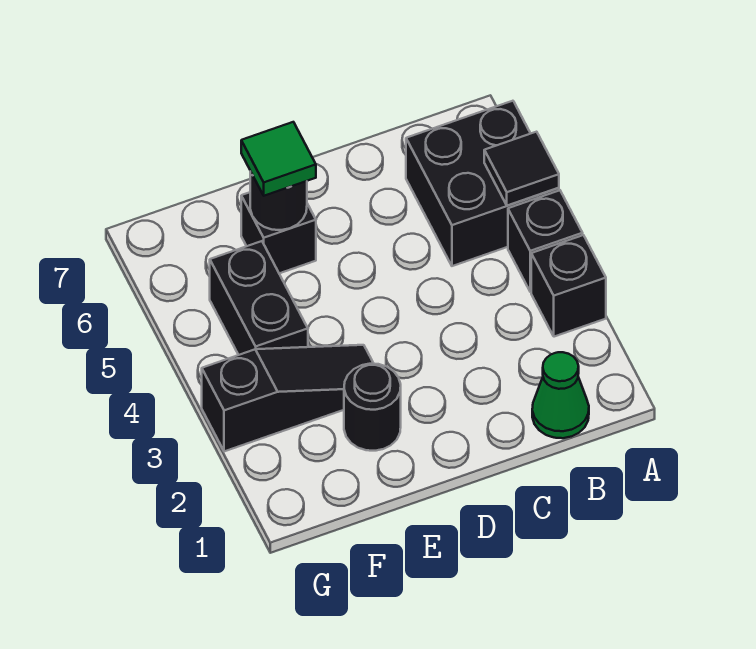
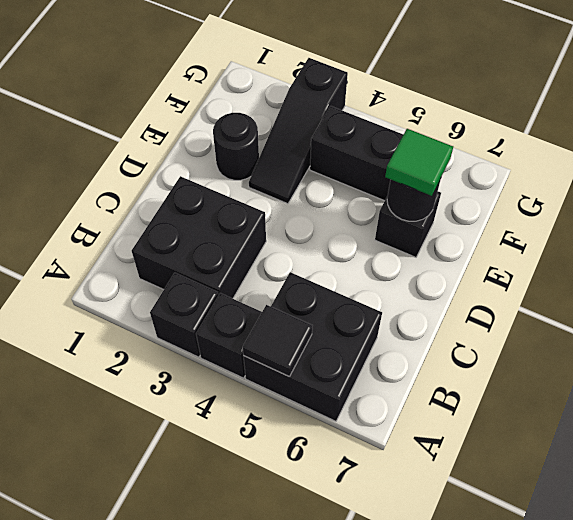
green cone B1 level 1 -> none
none -> black brick B2:C3 level 1

